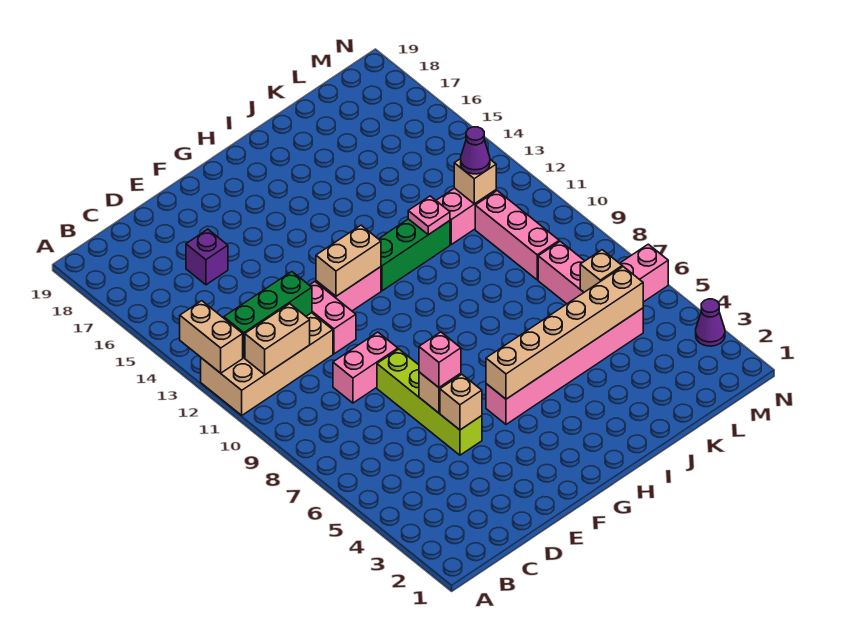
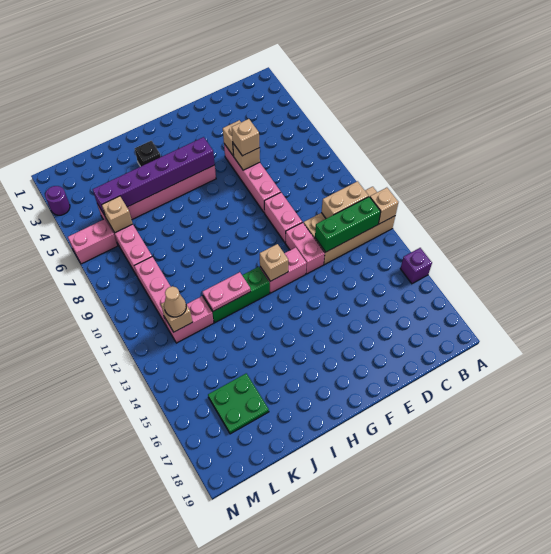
tan brick A12:A13 level 2 -> tan brick A12 level 2
pink brick D9:E9 level 1 -> pink brick E9:E10 level 1
purple brick D16 level 1 -> purple brick A15 level 1
lime brick E5:E8 level 1 -> pink brick E5:E8 level 1
pink brick E6 level 3 -> tan brick E6 level 3
tan brick F12:G12 level 2 -> tan brick G12 level 2
tan brick G5:L5 level 2 -> purple brick G5:L5 level 2
none -> black brick I3 level 1
pink plate J12 level 2 -> pink plate I12:J12 level 2
none -> green plate K16:L17 level 1
purple cone L12 level 3 -> tan cone L12 level 3
purple cone N3 level 1 -> purple round brick N3 level 1

